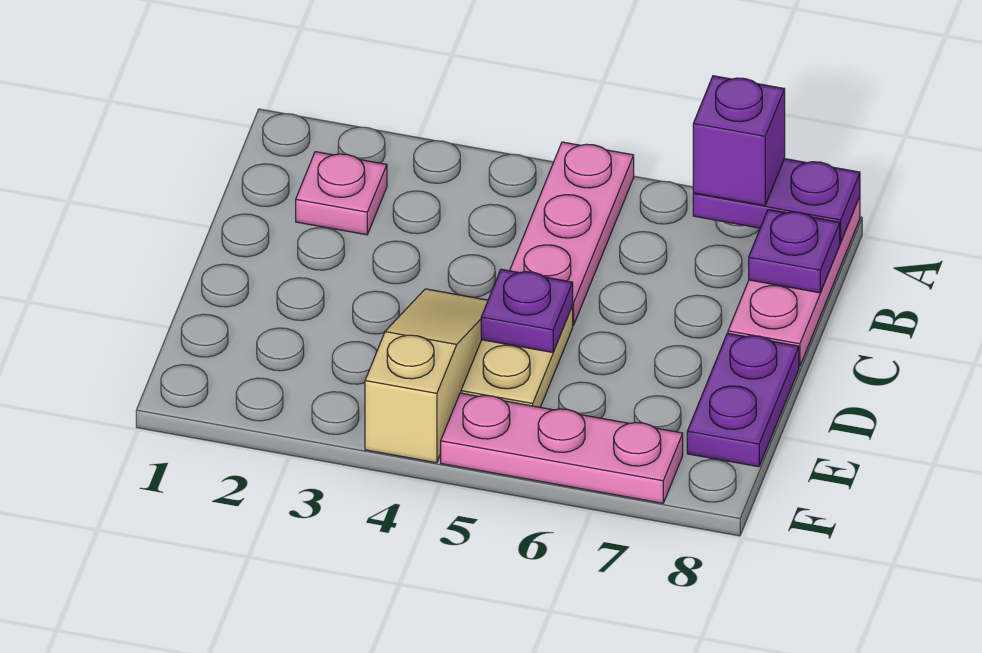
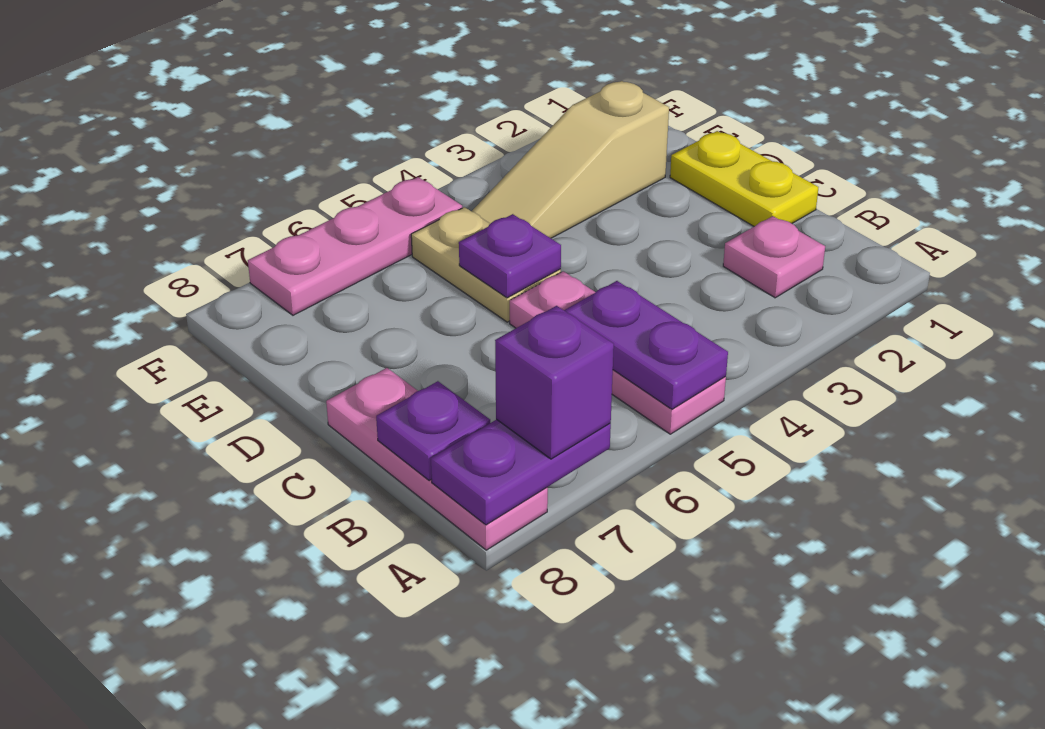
none -> yellow plate C1:D1 level 1
tan slope D4:F4 level 1 top F -> tan slope E2:E4 level 1 top 2
purple plate D8:E8 level 1 -> purple plate A5:B5 level 2

